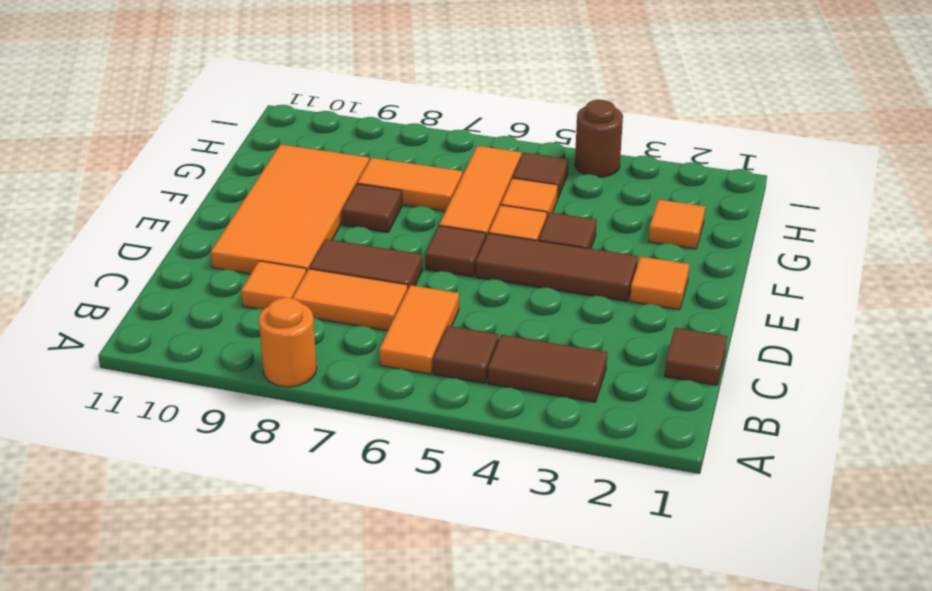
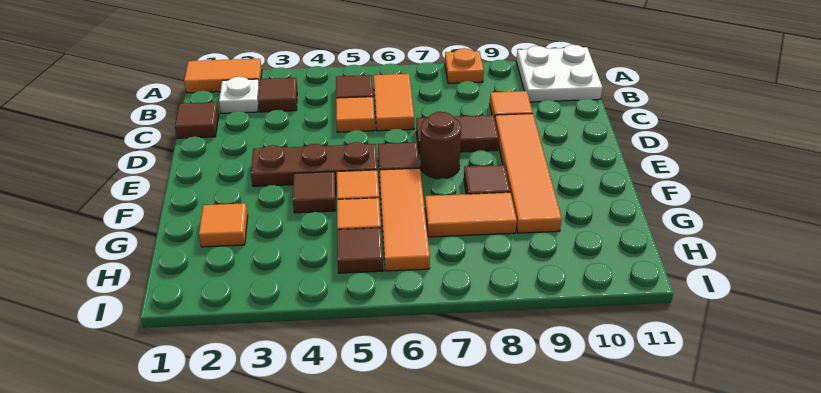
orange round brick A8 level 1 -> orange plate A8 level 1
none -> white plate A10:B11 level 1
none -> white plate B2 level 1
brown tile B3:B4 level 1 -> brown tile B3 level 1
orange tile C7:C8 level 1 -> orange tile A1:A2 level 1
orange tile D9:G10 level 1 -> orange tile D9:G9 level 1
orange tile E2 level 1 -> orange tile C5 level 1
brown tile E3:E5 level 1 -> brown plate E3:E5 level 1
brown round brick I4 level 1 -> brown round brick E7 level 1

